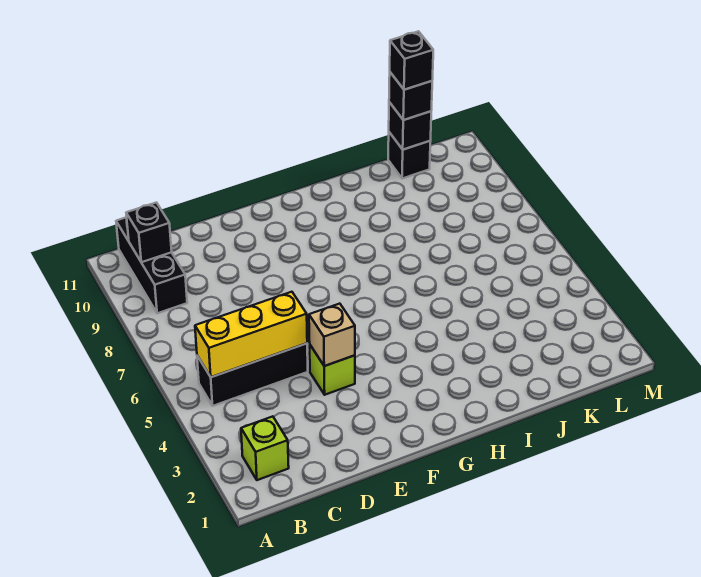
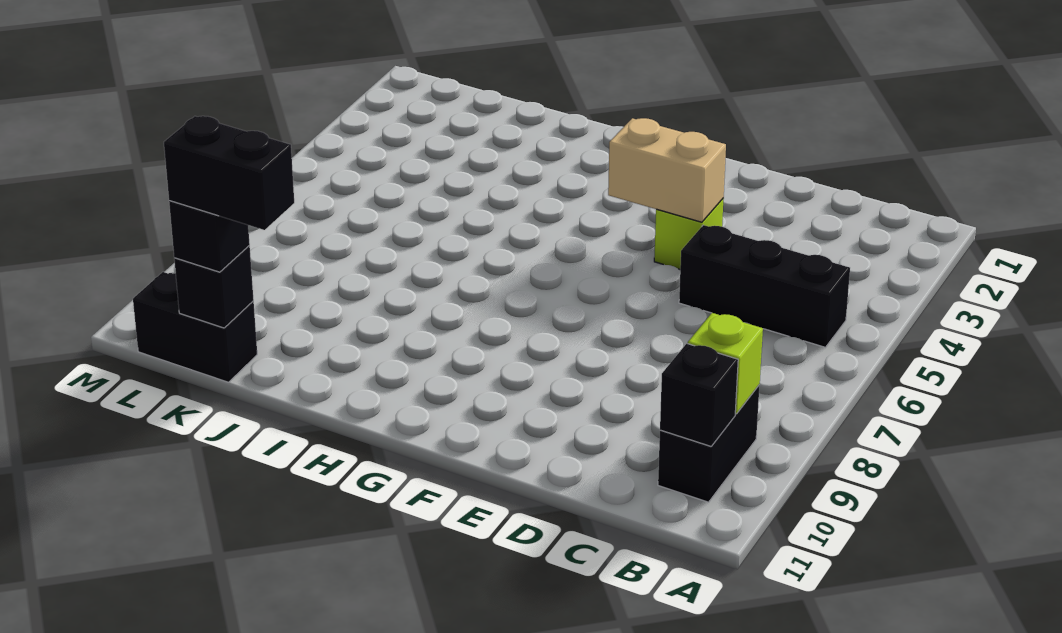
lime brick B2 level 1 -> lime brick B9 level 2
yellow brick B5:D5 level 2 -> none
black brick B9:B11 level 1 -> black brick B9:B10 level 1
tan brick E4 level 2 -> tan brick E4:F4 level 2
black brick K11 level 1 -> black brick K11:L11 level 1
black brick K11 level 4 -> black brick J11:K11 level 4

